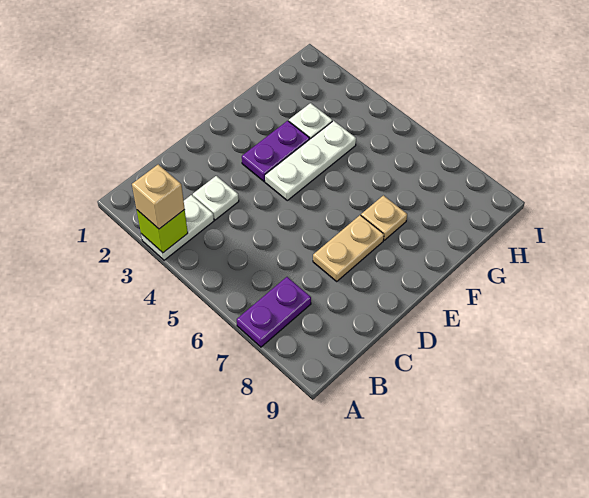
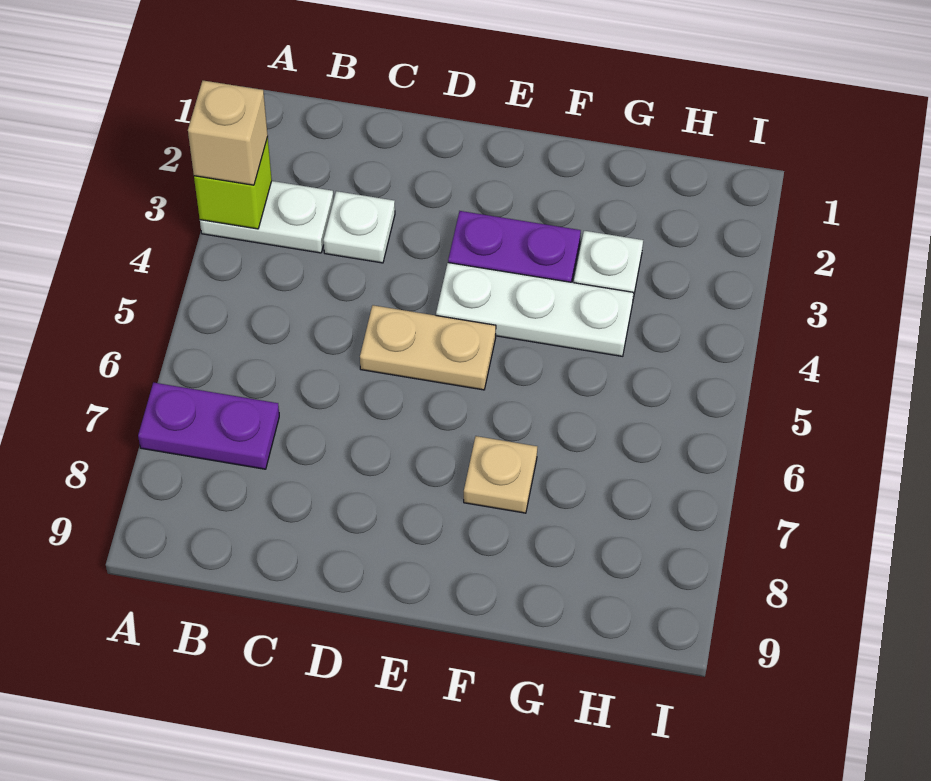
tan plate D7:E7 level 1 -> tan plate D5:E5 level 1

